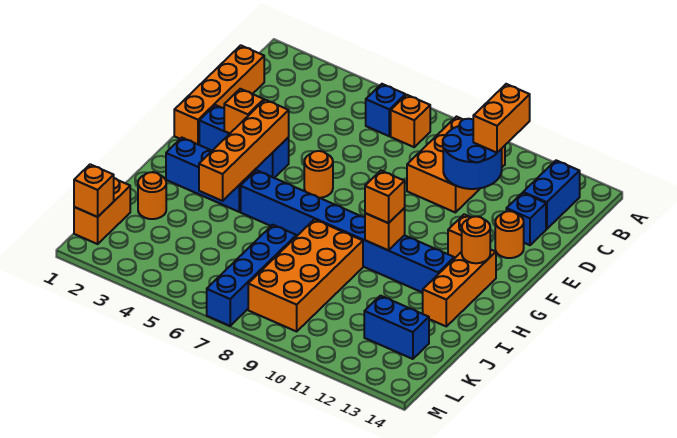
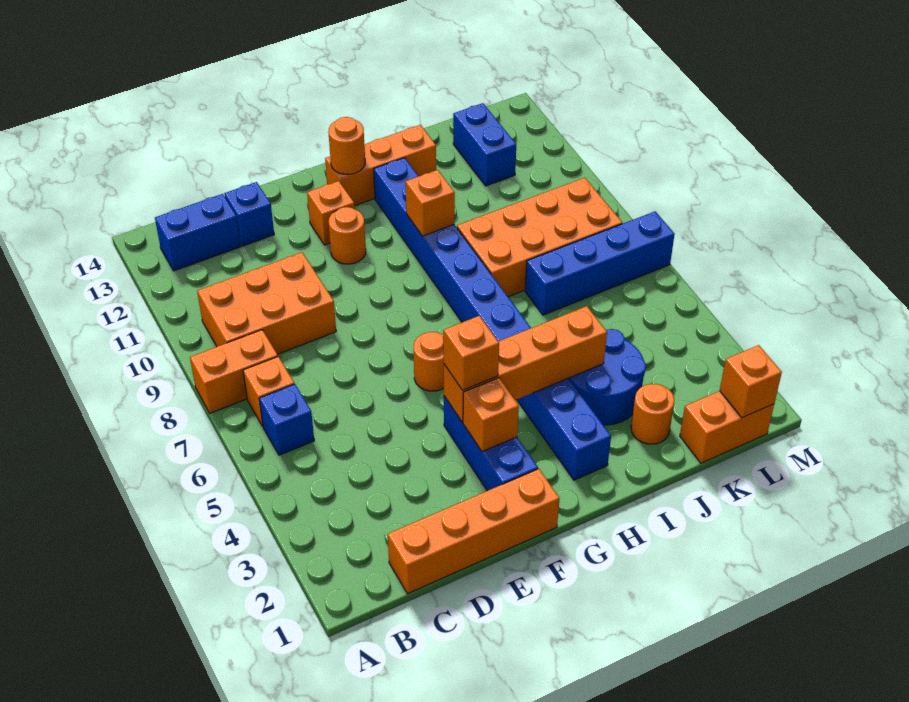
orange brick B11:C11 level 3 -> orange brick A8:B8 level 1
blue round brick C10:D11 level 2 -> blue round brick I3:J4 level 1
orange round brick E13 level 1 -> orange round brick F11 level 1
orange brick H10 level 3 -> orange brick F4 level 3

